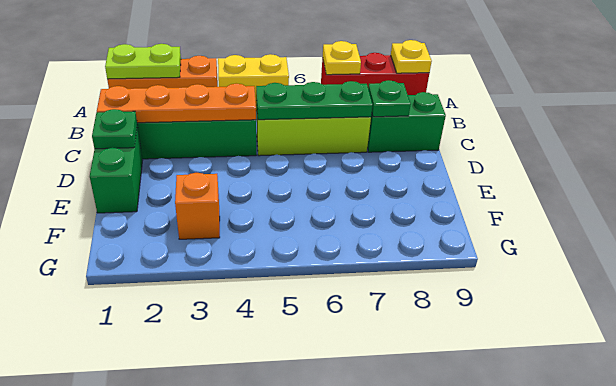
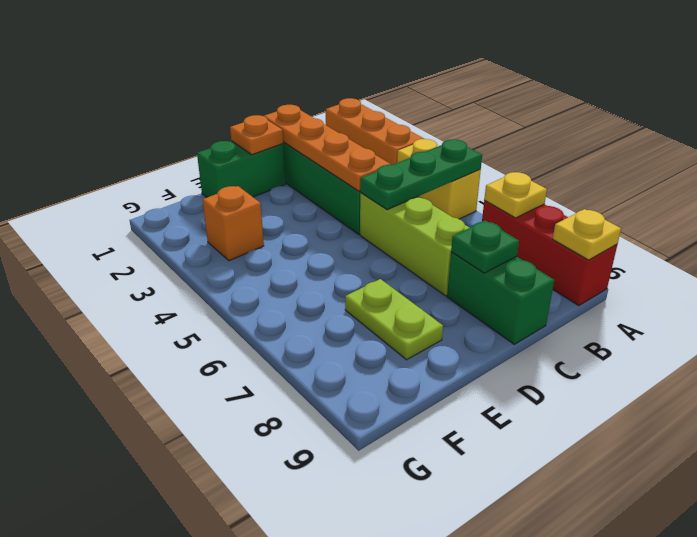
lime plate A1:A2 level 2 -> lime plate E7:E8 level 1
green plate C5:C7 level 2 -> green plate A5:C5 level 2
green plate D1 level 2 -> orange plate D1 level 2

